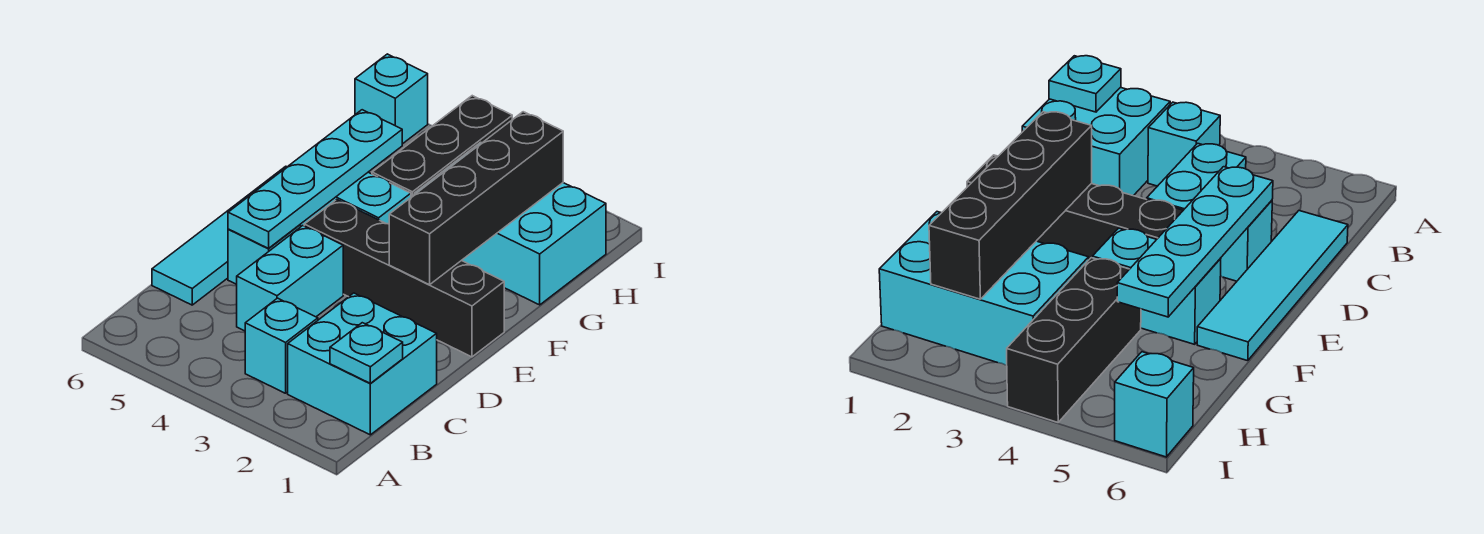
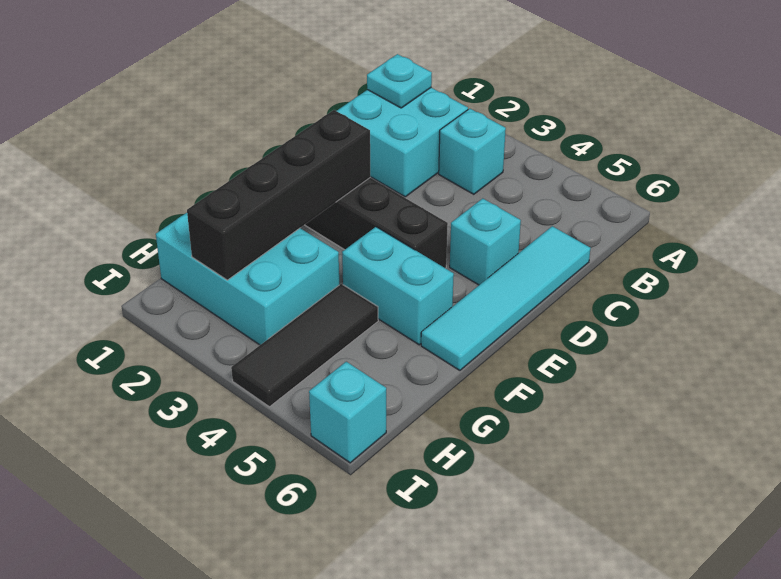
cyan brick C4:D4 level 1 -> none
cyan plate D5:G5 level 2 -> none
black brick G4:I4 level 1 -> black tile G4:I4 level 1

